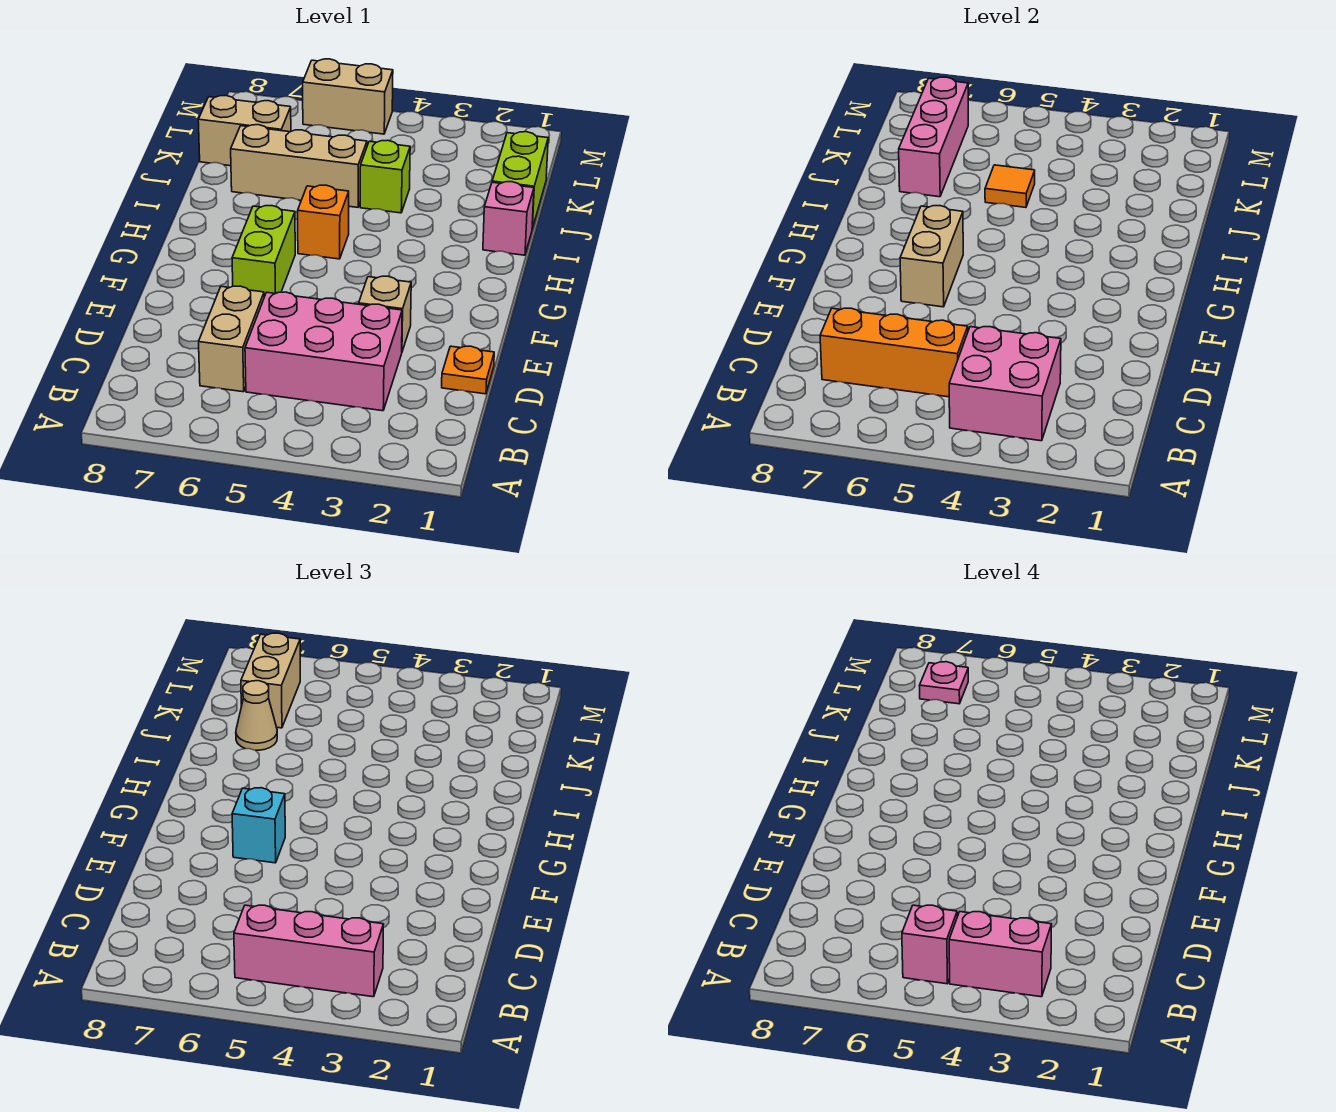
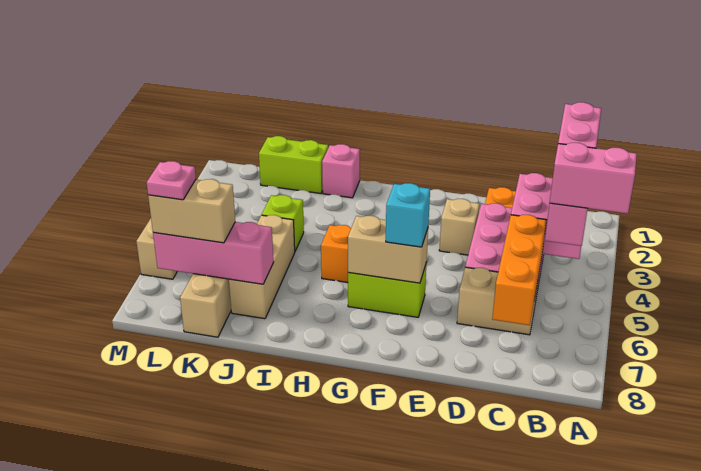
pink brick B5 level 4 -> pink brick A5:B5 level 4
orange tile J5 level 2 -> none
tan cone J7 level 3 -> none

